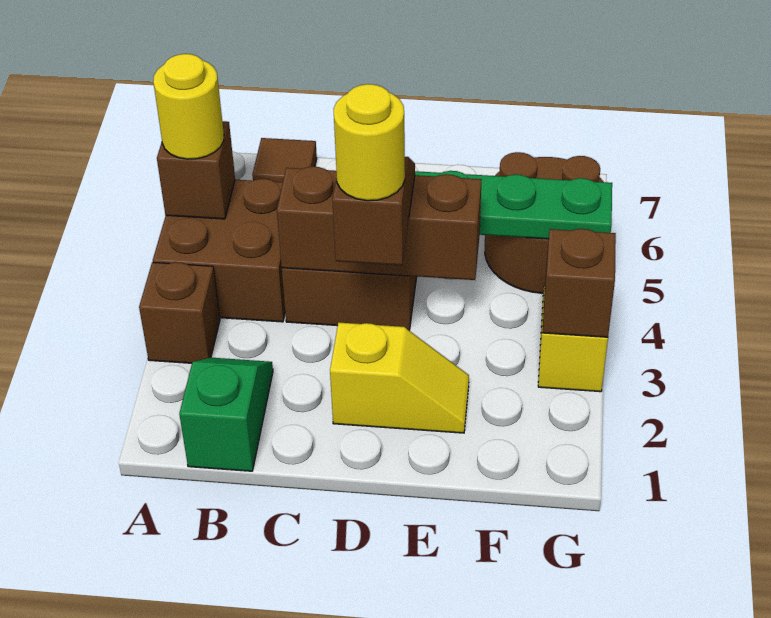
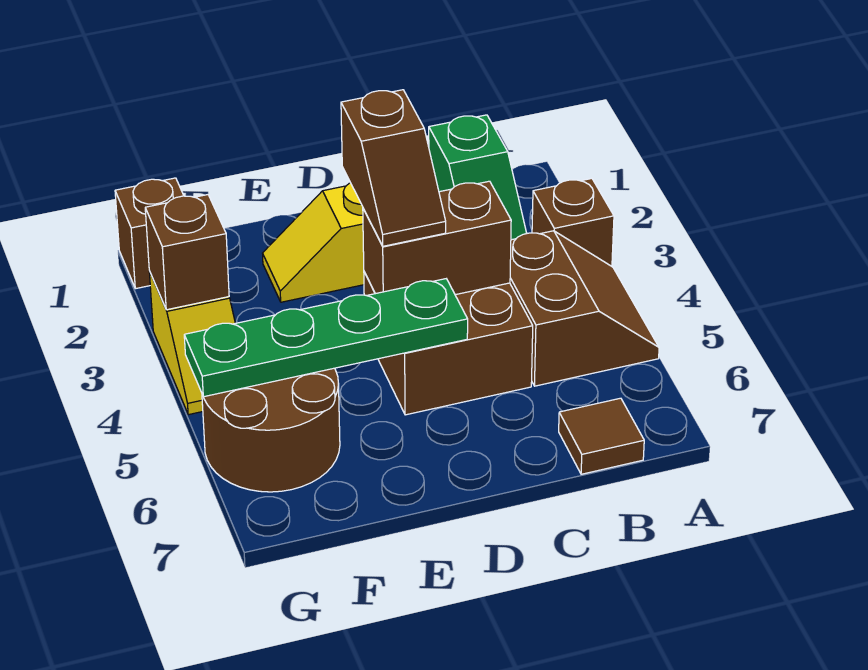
brown brick A4:B5 level 1 -> brown slope A4:B5 level 1 top B
brown brick A5 level 2 -> brown brick G1 level 1
yellow round brick A5 level 3 -> none
brown brick C4:E4 level 2 -> brown brick C4:D4 level 2
yellow round brick D3 level 4 -> none

